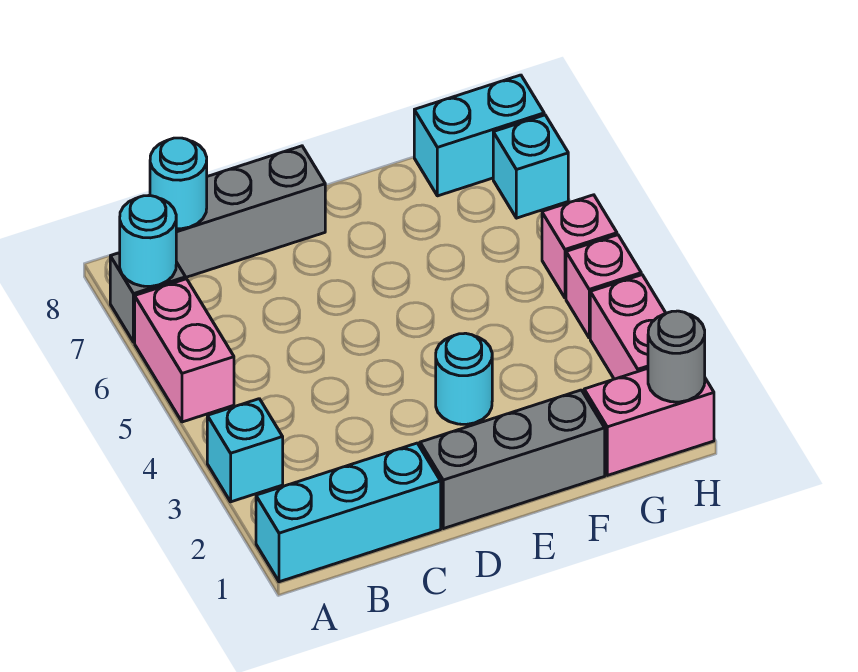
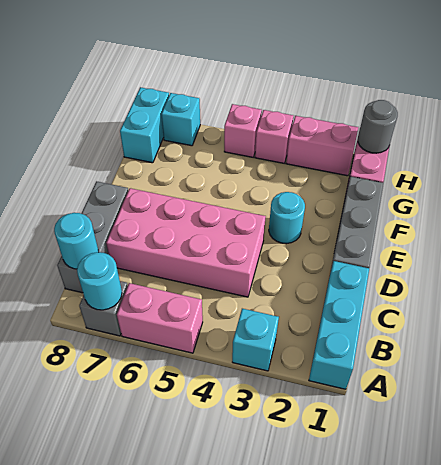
none -> pink brick C4:D7 level 1

